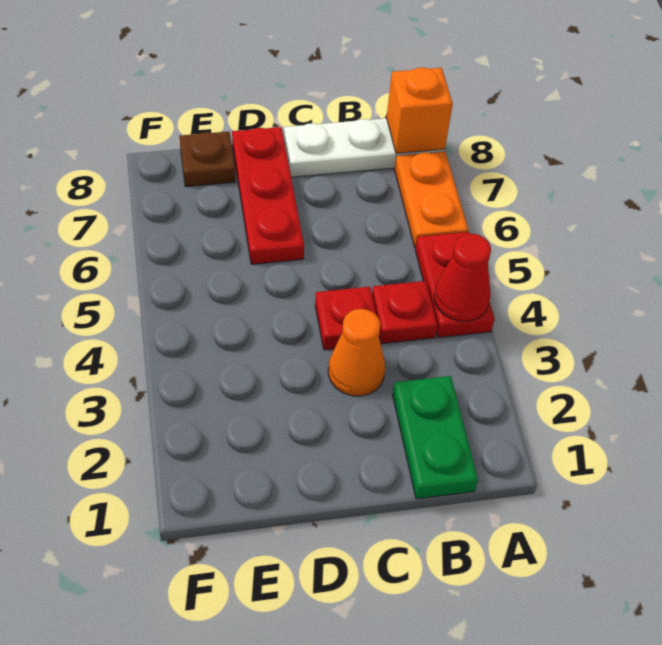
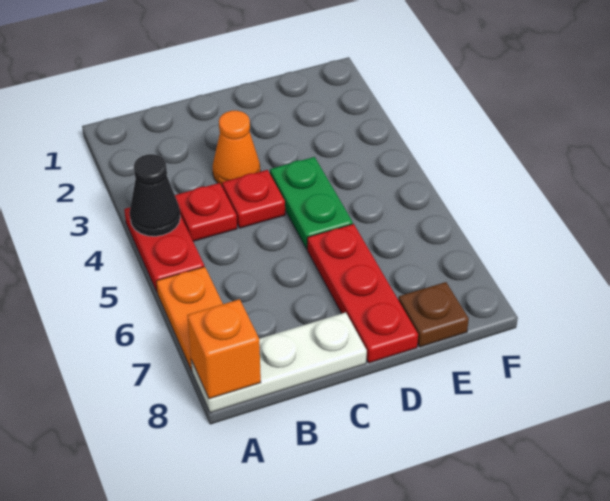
red cone A4 level 2 -> black cone A4 level 2
green plate B1:B2 level 1 -> green plate D4:D5 level 1

